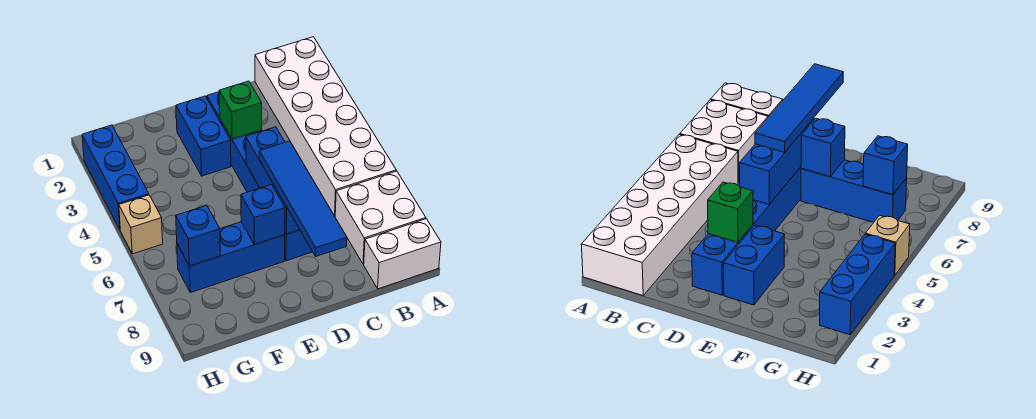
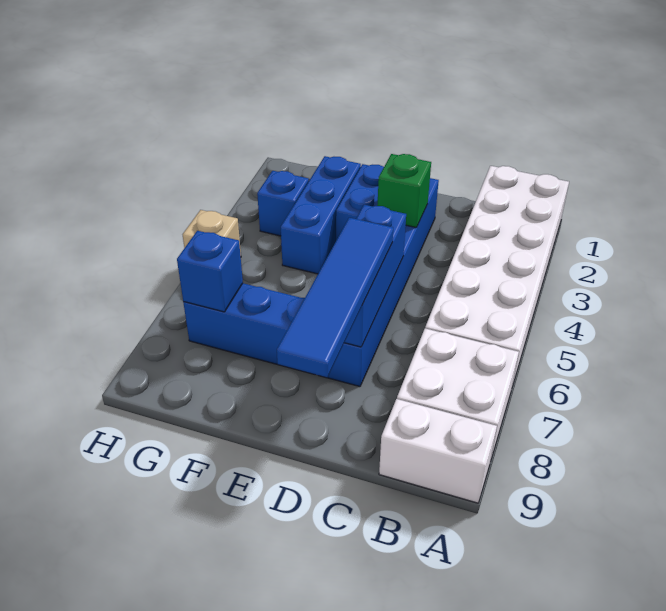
blue brick E7 level 2 -> blue brick G3 level 1
blue brick H2:H4 level 1 -> blue brick F2:F4 level 1

